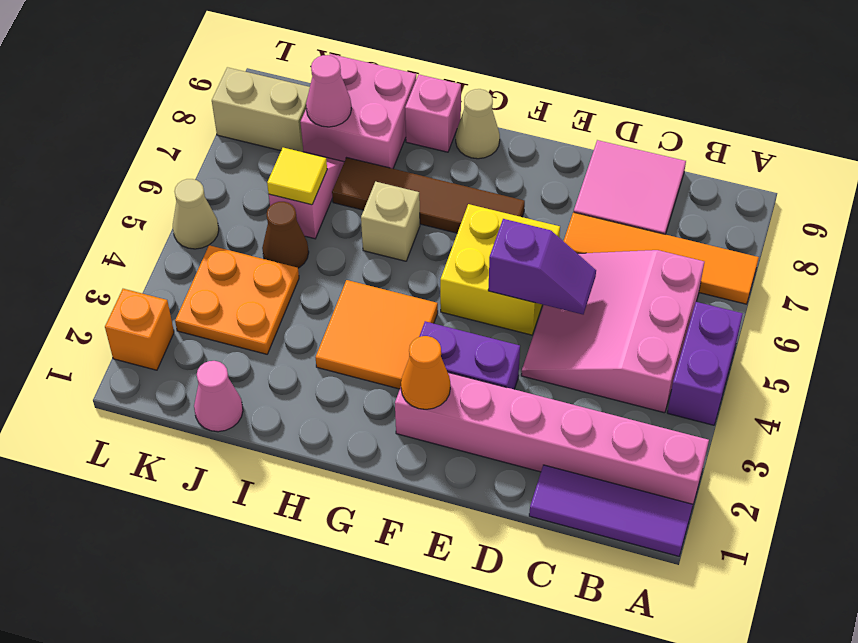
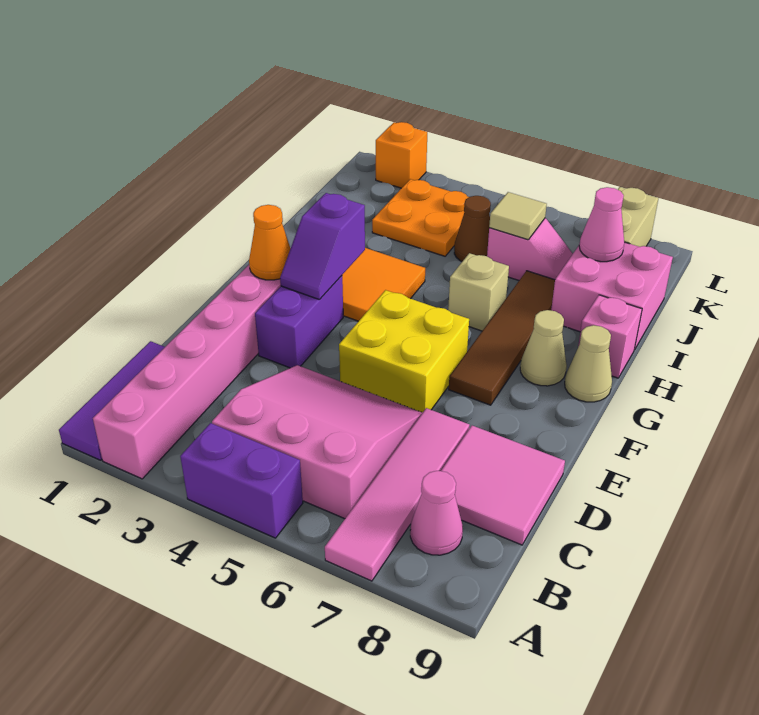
orange tile A7:D7 level 1 -> pink tile A7:D7 level 1
purple slope D5:E5 level 2 top E -> purple slope F3:G3 level 2 top G
pink cone J1 level 1 -> pink cone B8 level 1
yellow tile J6 level 2 -> tan tile J6 level 2
tan cone L5 level 1 -> tan cone G8 level 1

